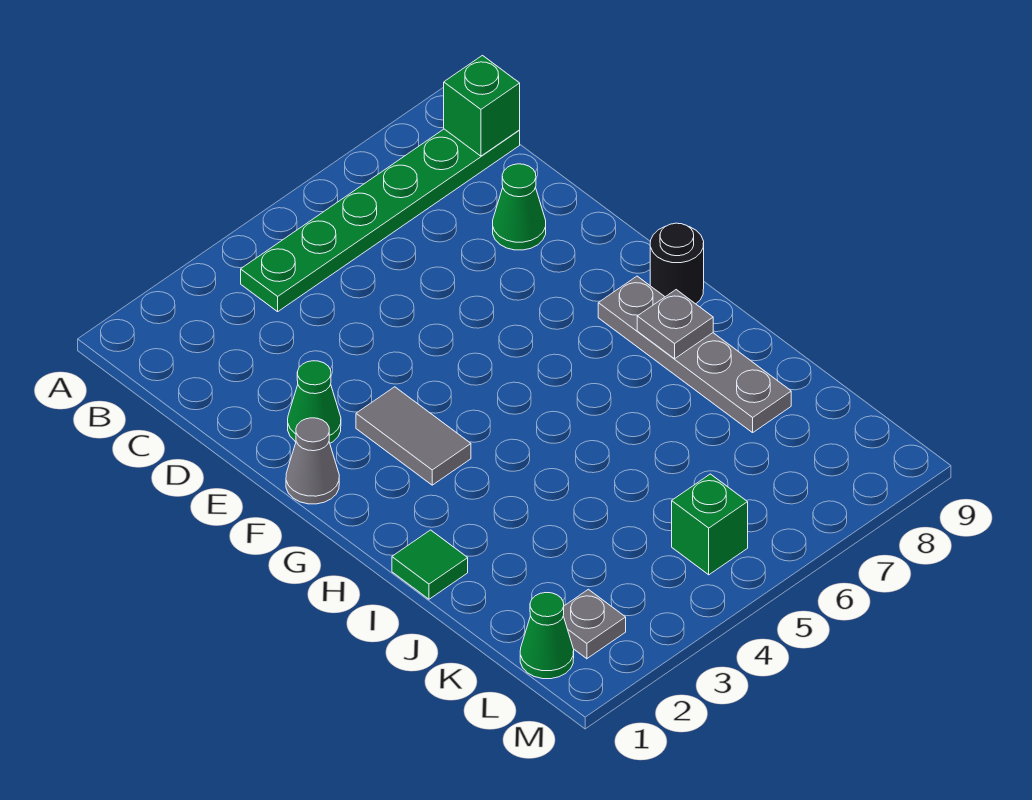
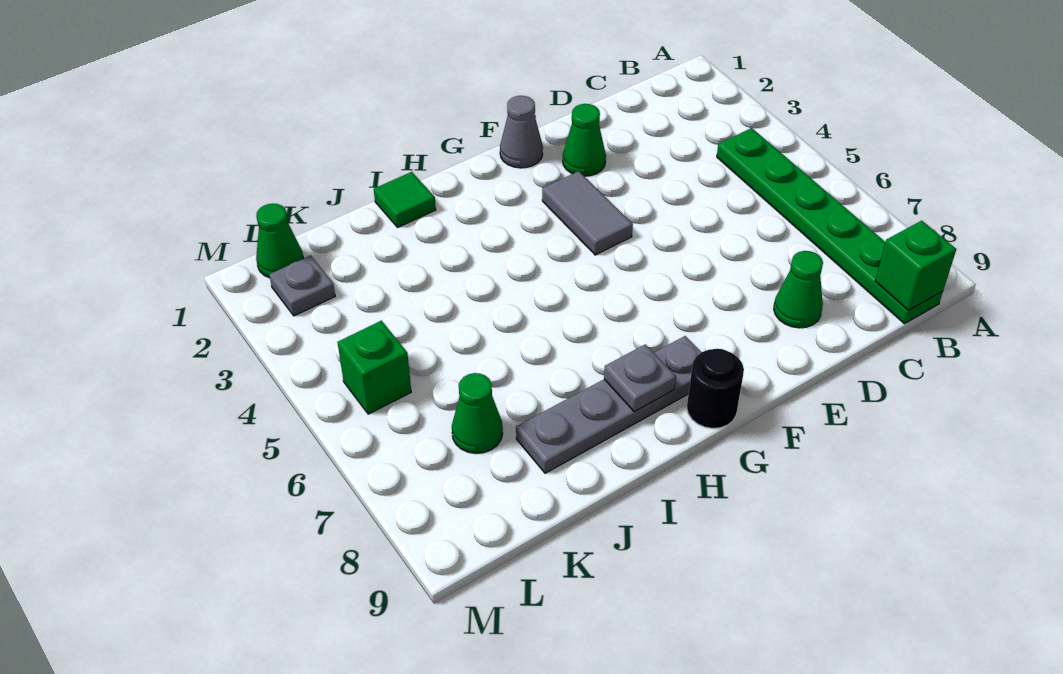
grey tile F3:G3 level 1 -> grey tile F3:F4 level 1
none -> green cone K7 level 1

